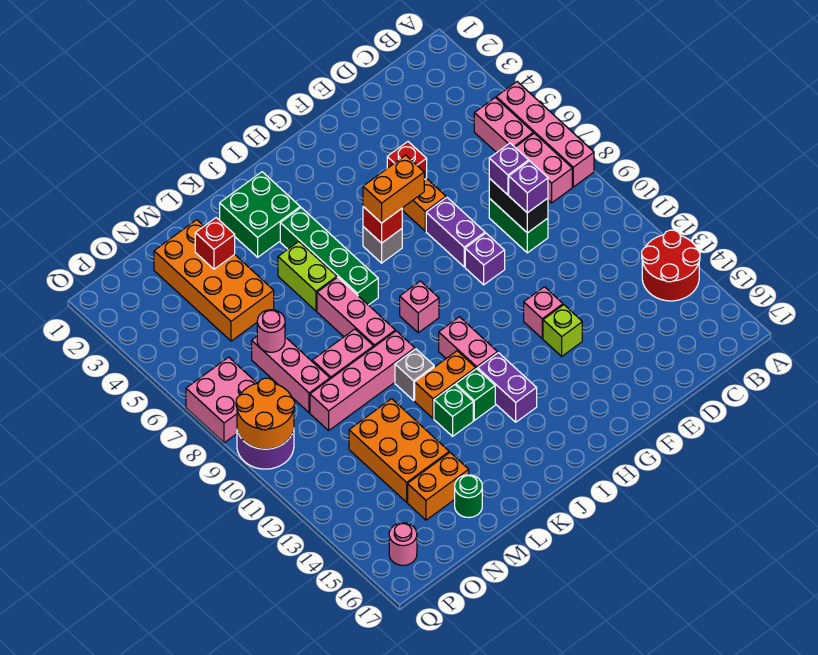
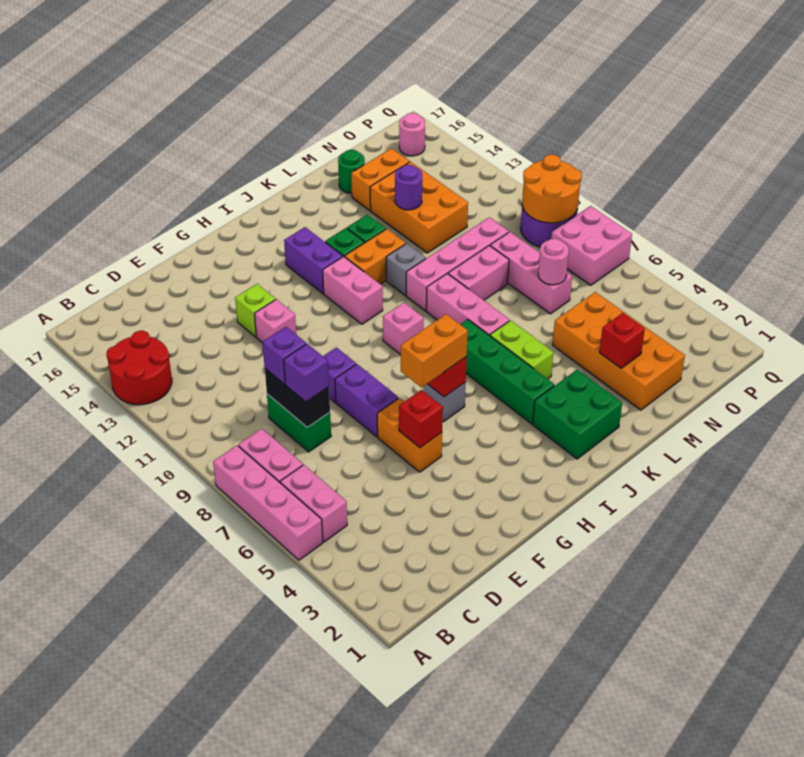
none -> purple round brick M13 level 2

